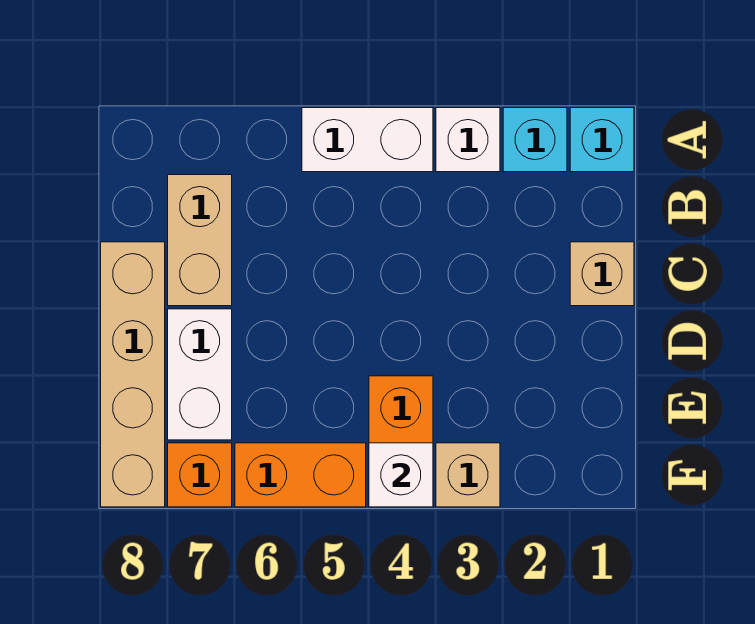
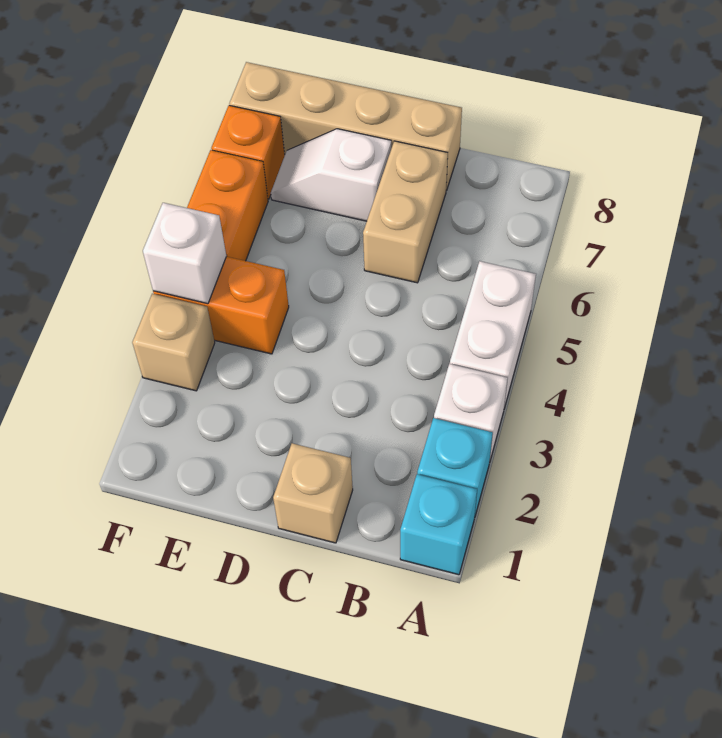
tan brick B7:C7 level 1 -> tan brick C6:C7 level 1
white brick D7:E7 level 1 -> white slope D7:E7 level 1 top D

